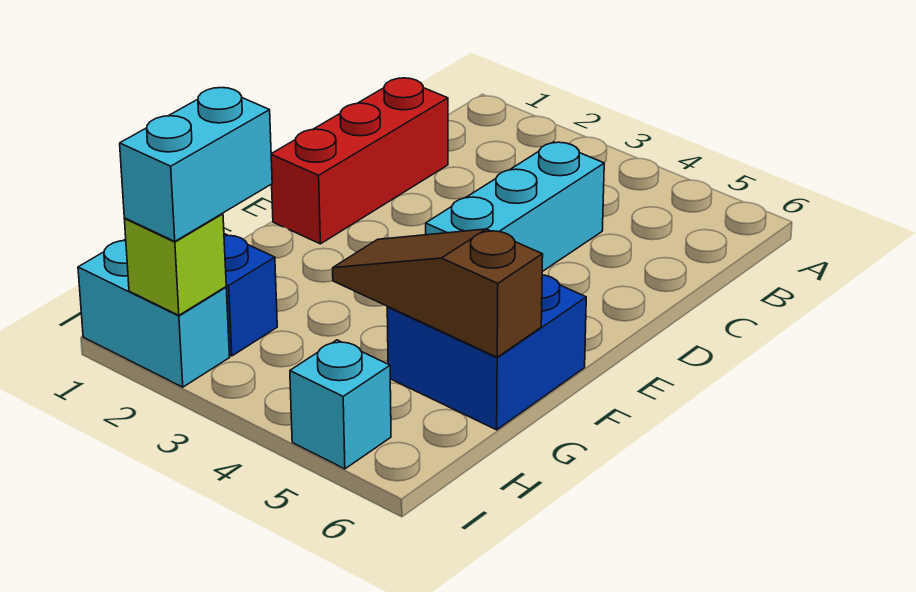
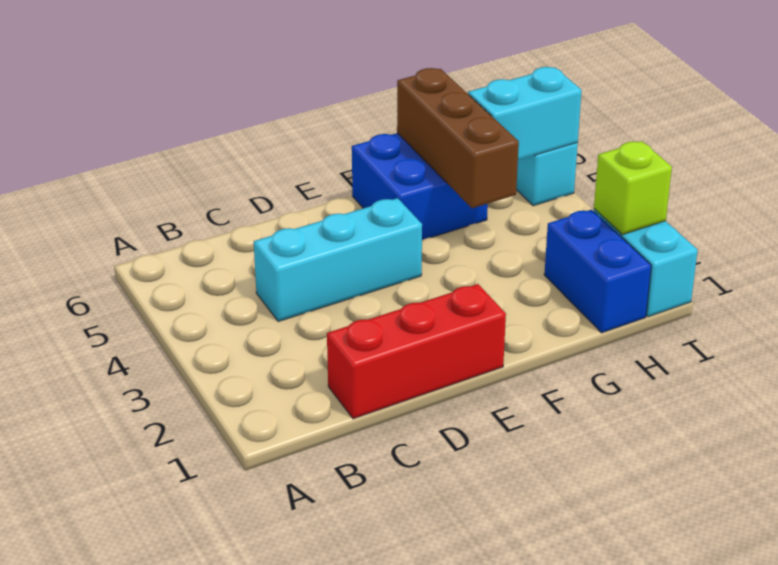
brown slope G4:G6 level 2 top 6 -> brown brick G4:G6 level 2
cyan brick H2:I2 level 3 -> cyan brick H5:I5 level 2

